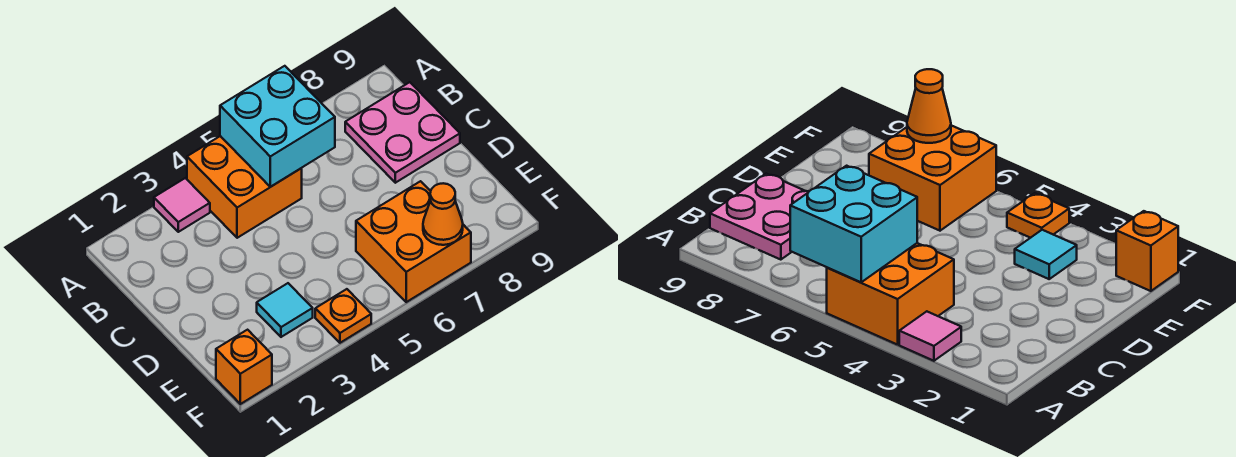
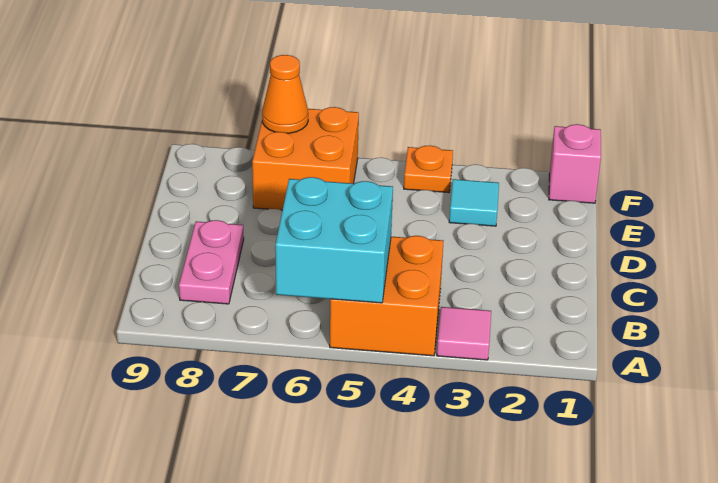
pink plate B8:C9 level 1 -> pink plate B8:C8 level 1
orange brick F1 level 1 -> pink brick F1 level 1

